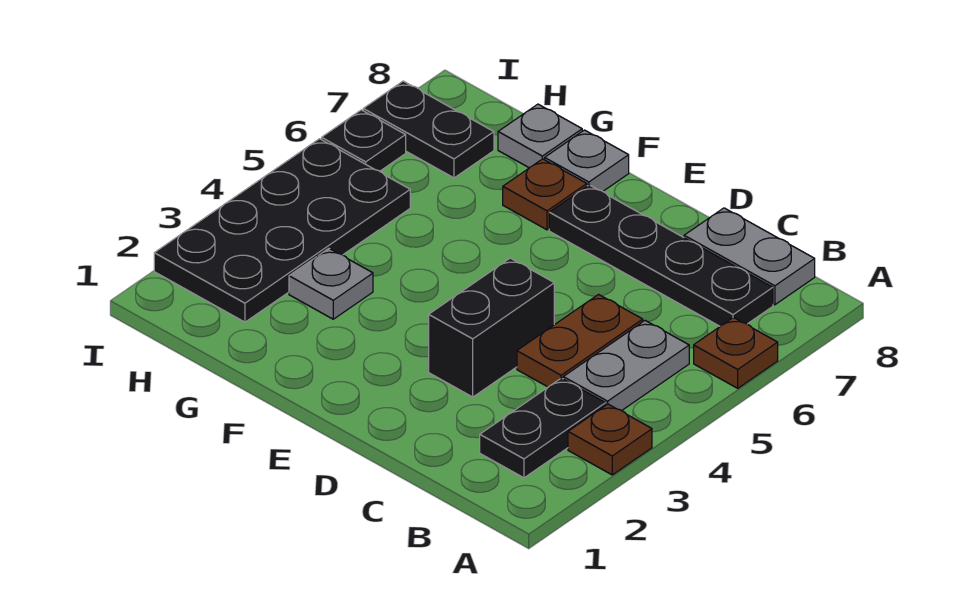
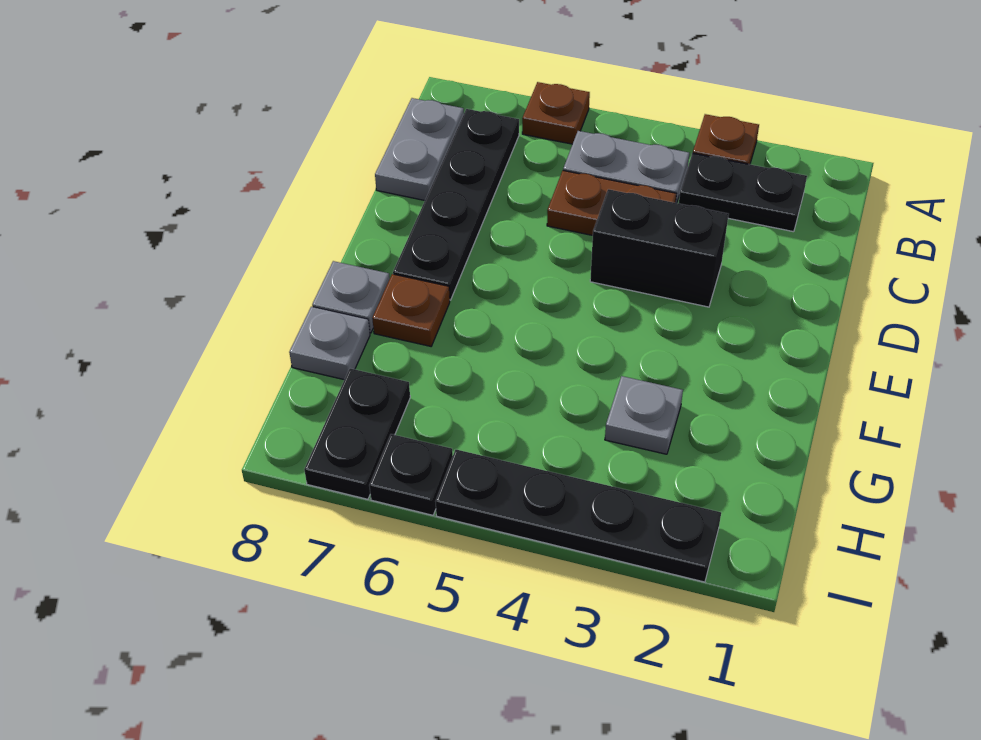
black plate H2:I5 level 1 -> black plate I2:I5 level 1

